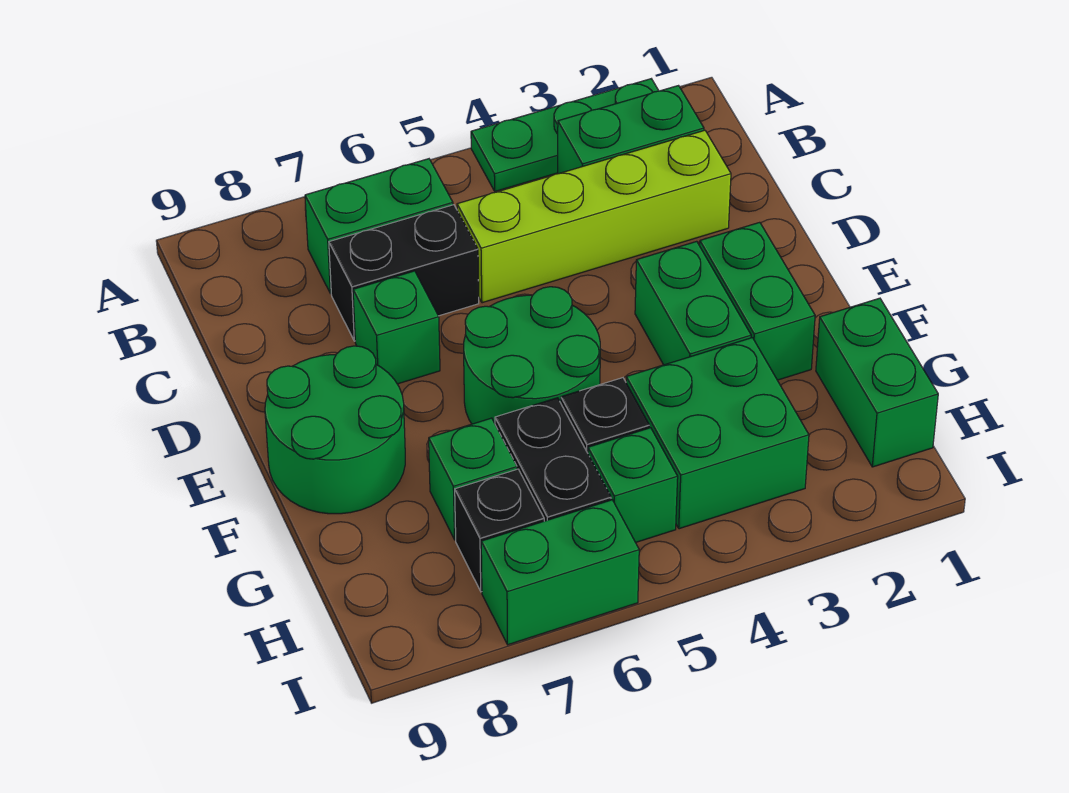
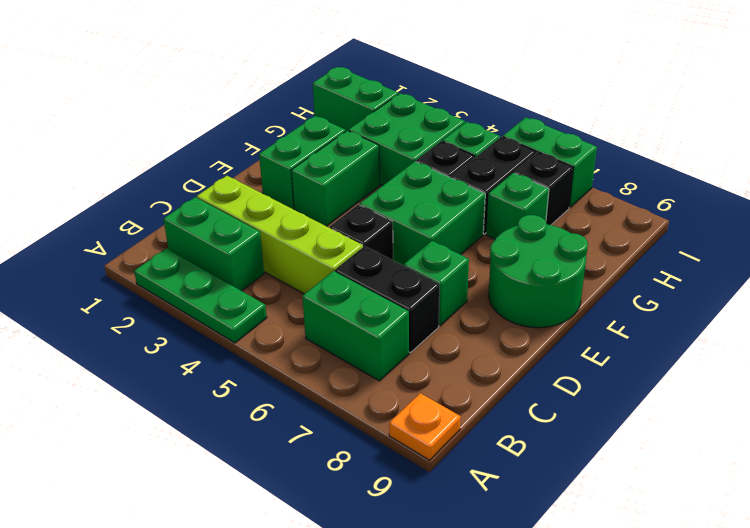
none -> orange plate A9 level 1
none -> black brick D5 level 1
green round brick E5:F6 level 1 -> green brick E5:F6 level 1
green brick G1:H1 level 1 -> green brick H1:H2 level 1

